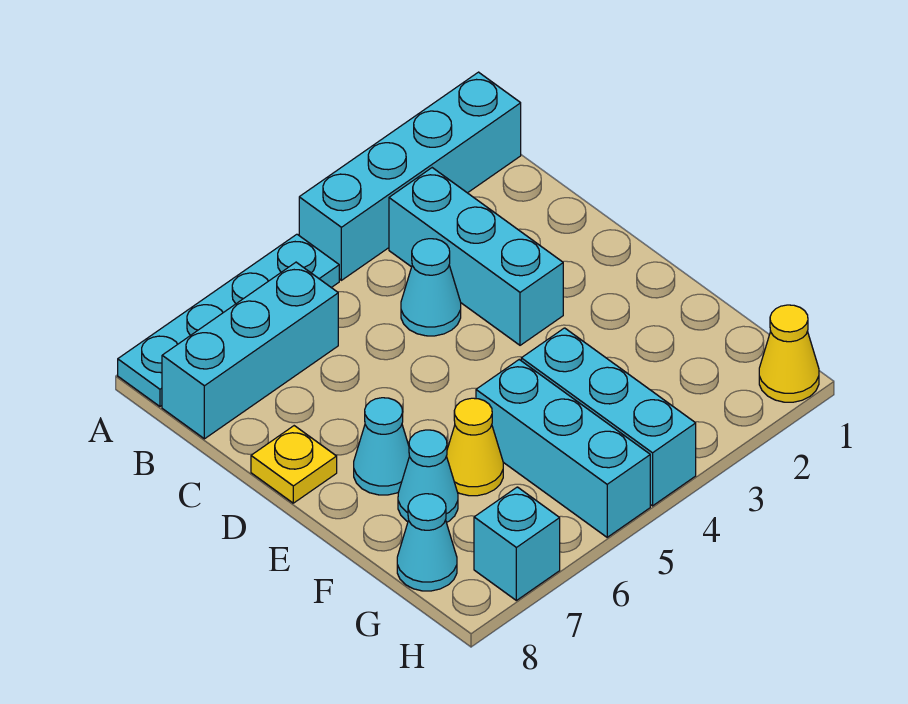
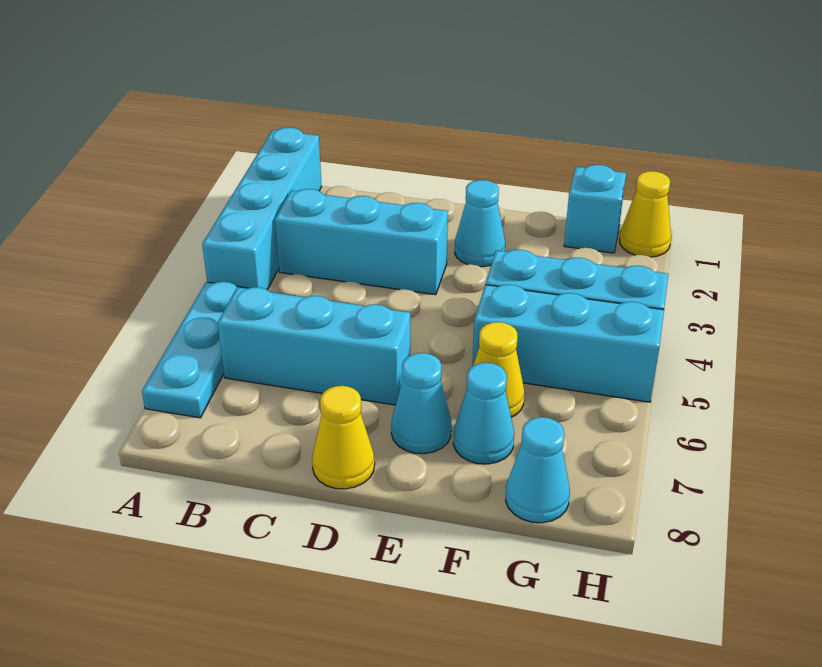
cyan plate A5:A8 level 1 -> cyan plate A5:A7 level 1
cyan brick B6:B8 level 1 -> cyan brick B6:D6 level 1
cyan cone C4 level 1 -> cyan cone E2 level 1
yellow plate D8 level 1 -> yellow cone D8 level 1
cyan brick H7 level 1 -> cyan brick G1 level 1

